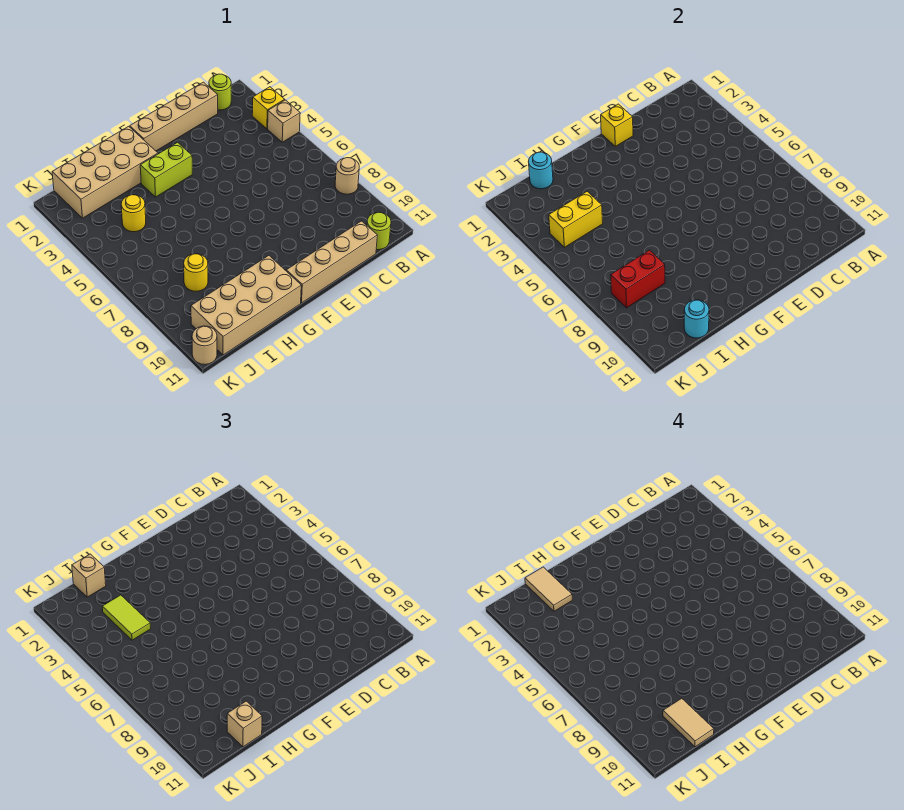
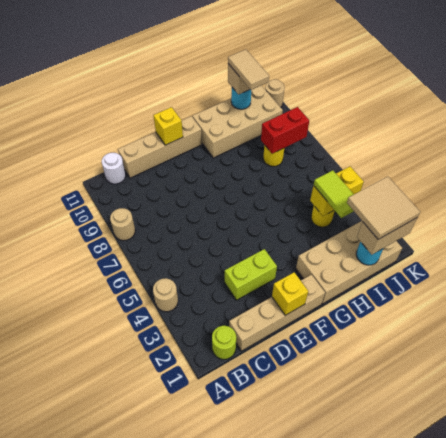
yellow brick A3 level 1 -> yellow brick E11 level 2
tan brick A4 level 1 -> tan round brick A4 level 1
lime round brick B11 level 1 -> white round brick B11 level 1
lime brick F3:G3 level 1 -> lime brick D3:E3 level 1
tan brick I1 level 3 -> tan brick I1:J1 level 3
tan tile I1:I2 level 4 -> tan tile I1:J2 level 4

